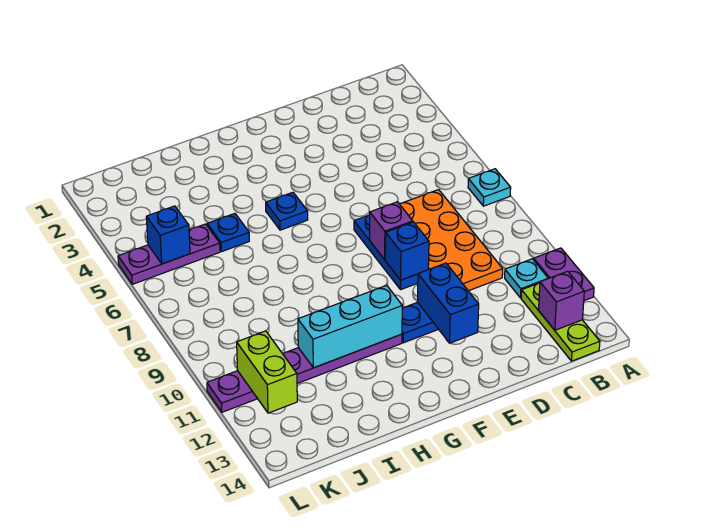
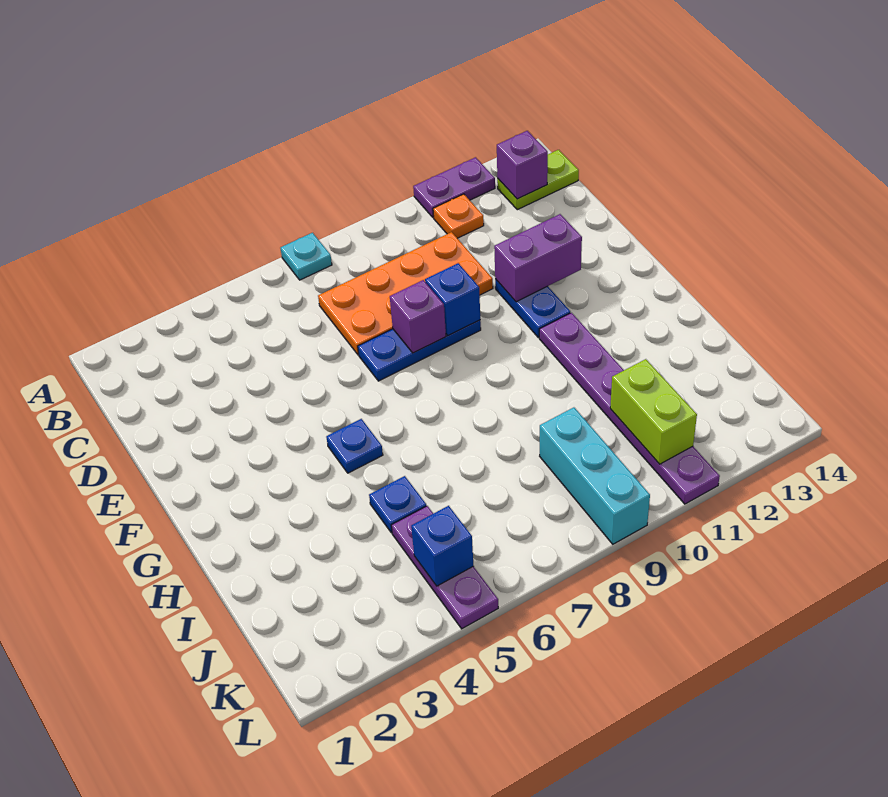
cyan plate B11 level 1 -> orange plate B11 level 1
lime plate B12:B14 level 1 -> lime plate B13:B14 level 1
blue brick E11:E12 level 2 -> purple brick E11:E12 level 2
cyan brick G11:I11 level 2 -> cyan brick J9:L9 level 1
lime brick K11:K12 level 2 -> lime brick J11:K11 level 2

